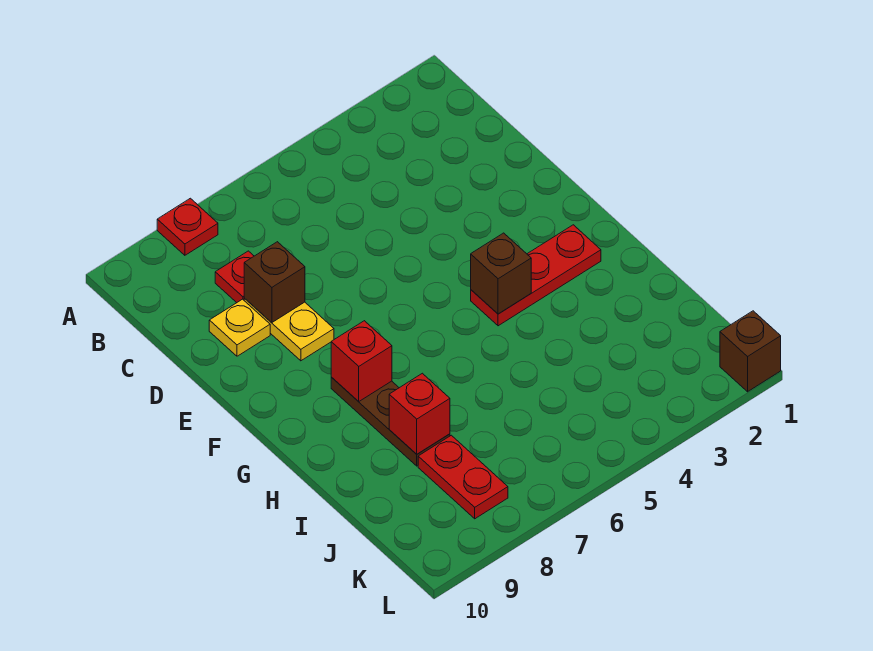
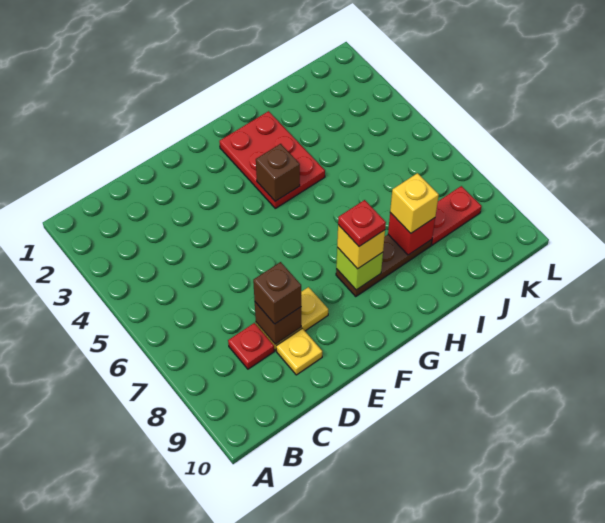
red plate A8 level 1 -> red plate G8 level 4
red plate G2:G4 level 1 -> red plate G2:H4 level 1
red brick G8 level 2 -> lime brick G8 level 2
none -> yellow brick G8 level 3
none -> yellow brick I8 level 3
brown brick L1 level 1 -> brown brick D8 level 3

